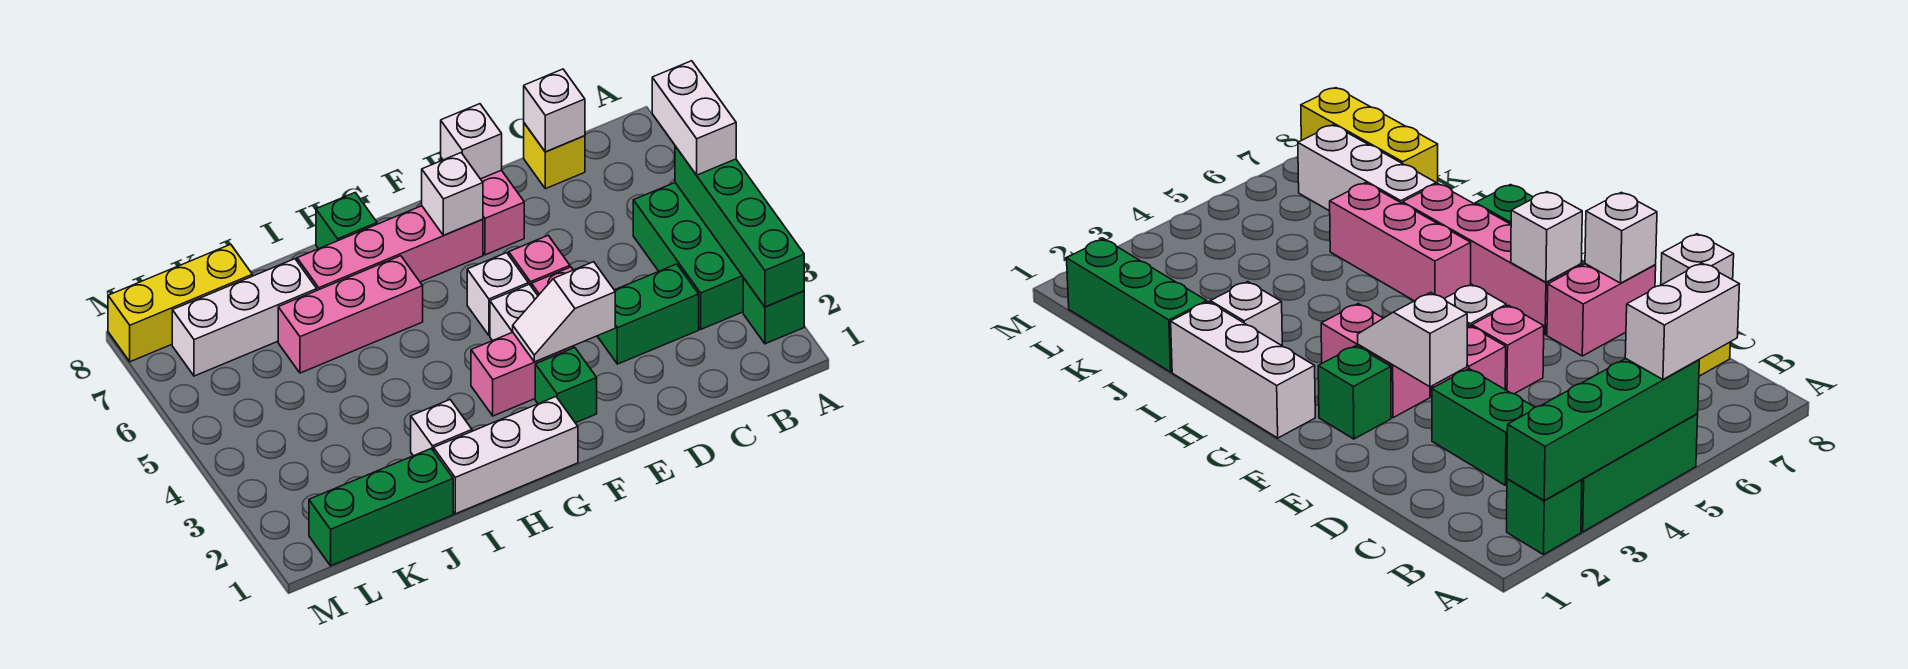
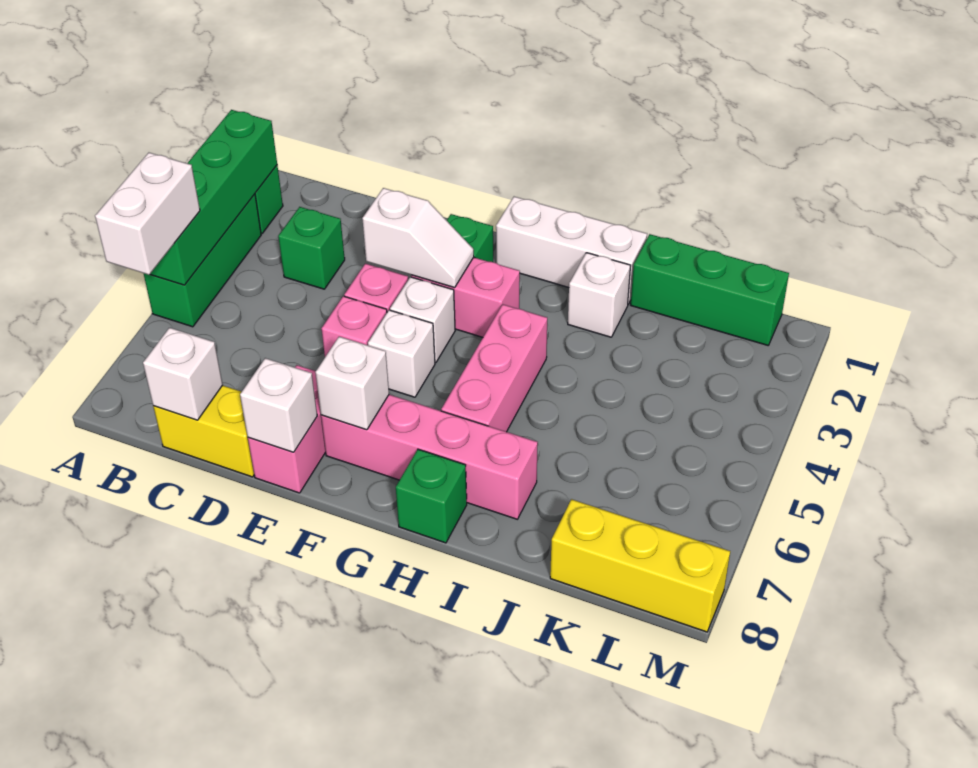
green brick A3:B5 level 1 -> green brick A3:A5 level 1
green brick C3:D3 level 1 -> green brick C3 level 1
yellow brick C8 level 1 -> yellow brick C8:D8 level 1
pink brick H6:J6 level 1 -> pink brick H4:H6 level 1
white brick J7:L7 level 1 -> none

